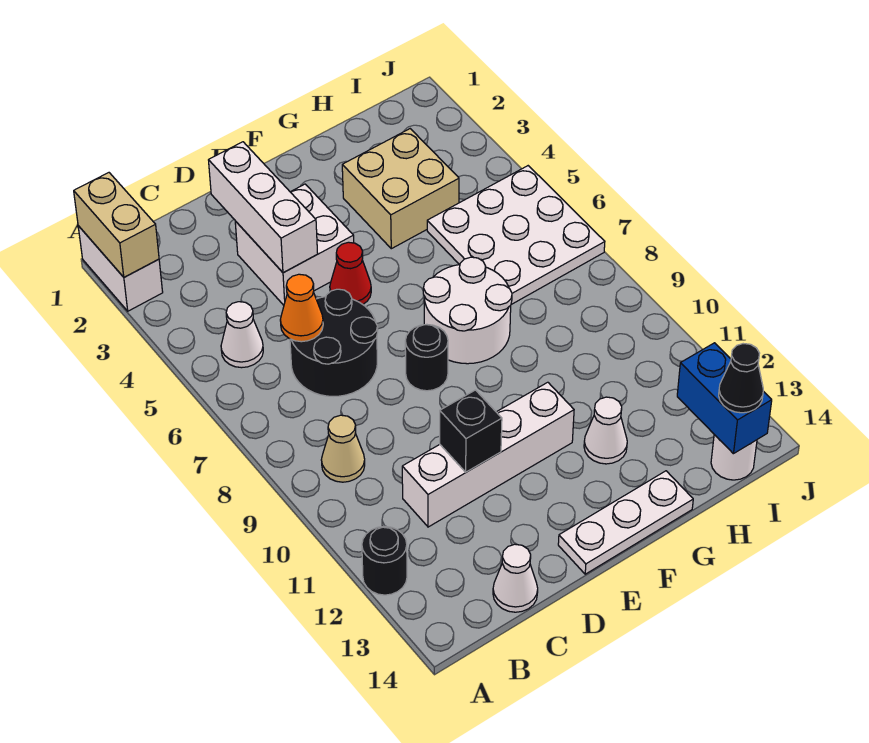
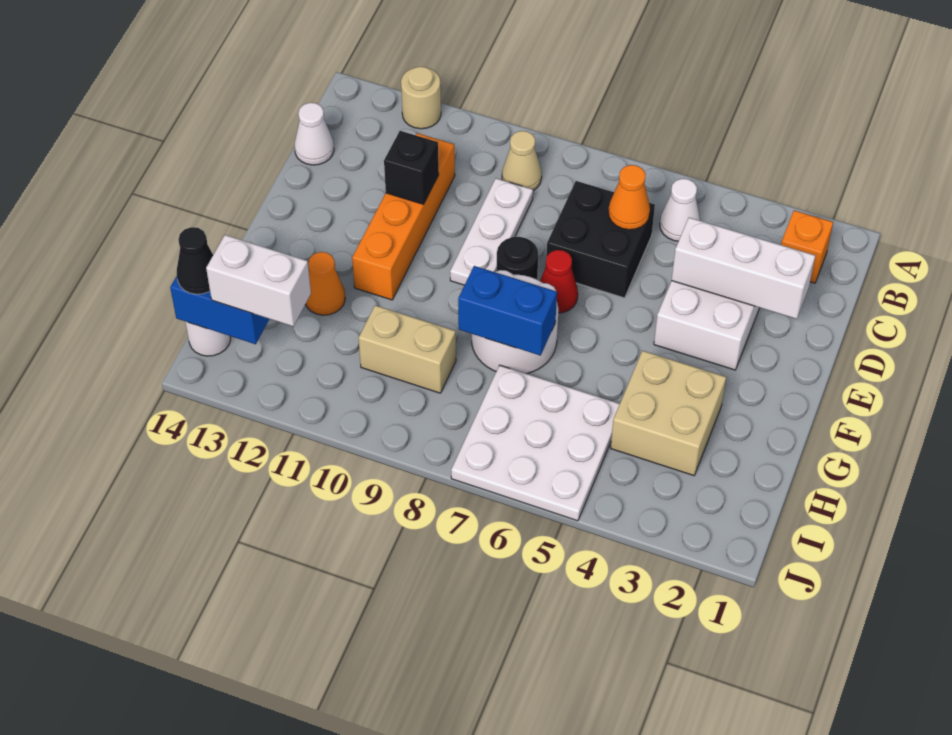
white brick A1:A2 level 1 -> white brick I12:I13 level 3
tan brick A1:A2 level 2 -> tan brick H9:H10 level 1
black round brick A12 level 1 -> tan round brick A12 level 1
none -> orange brick B2 level 1
black round brick C6:D7 level 1 -> black brick C6:D7 level 1
white brick C11:F11 level 1 -> orange brick C11:F11 level 1
red cone E5 level 1 -> red cone E7 level 1
white plate E14:G14 level 1 -> white plate C9:E9 level 1
none -> blue brick G7:G8 level 2
white cone G12 level 1 -> orange cone G12 level 1

